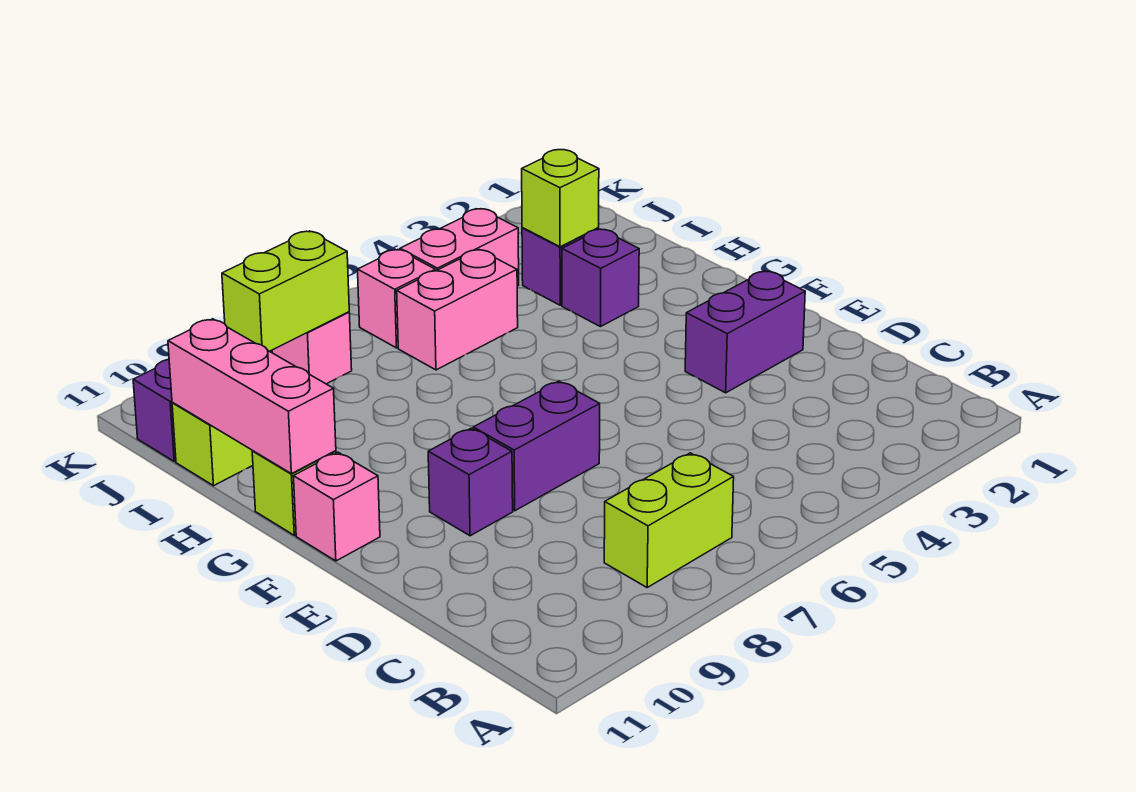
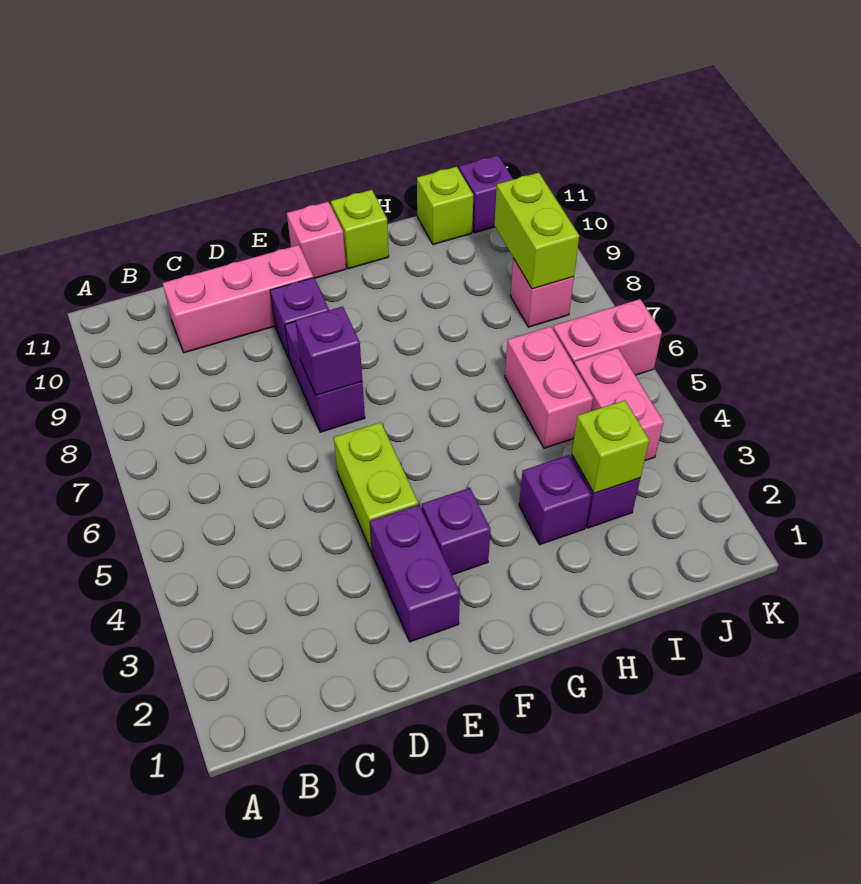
lime brick B7:B8 level 1 -> lime brick E4:E5 level 1
none -> purple brick E7 level 2
none -> purple brick F3 level 1
pink brick G11:I11 level 2 -> pink brick C10:E10 level 1
pink brick J6 level 1 -> pink brick J6:K6 level 1

